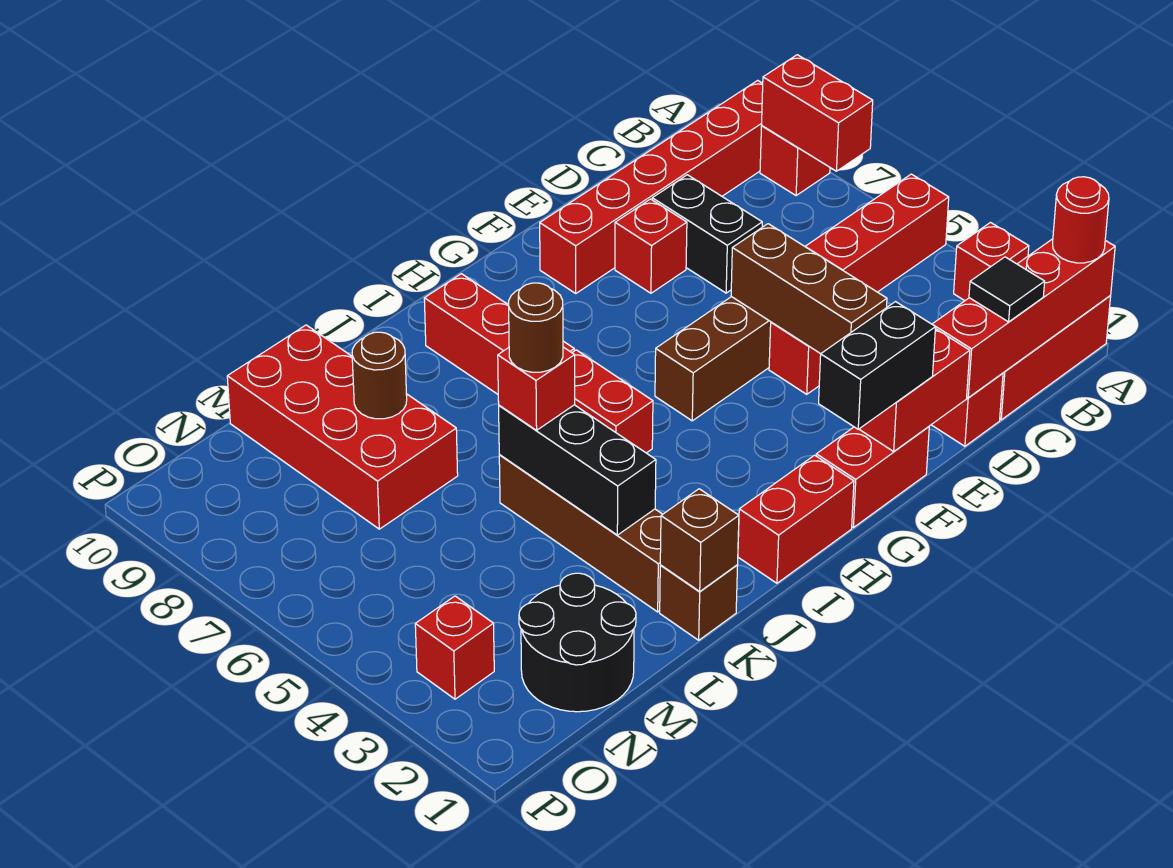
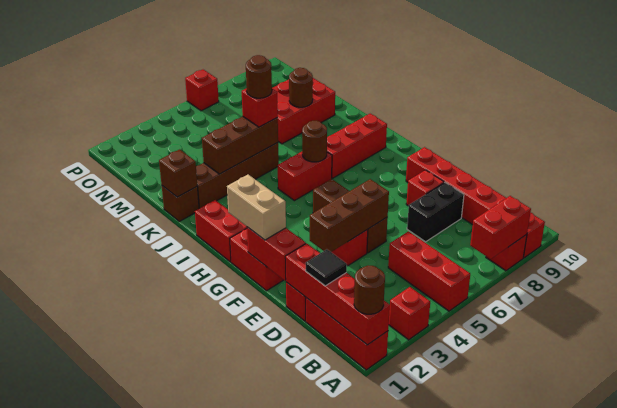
red round brick A1 level 3 -> brown round brick A1 level 3
black brick F1:G1 level 3 -> tan brick F1:G1 level 3
none -> brown round brick I6 level 2
black brick K3:K5 level 2 -> brown brick K3:K5 level 2
red brick L7:M10 level 1 -> red brick L7:M9 level 1
black round brick M1:N2 level 1 -> none
red brick O3 level 1 -> red brick P6 level 1

